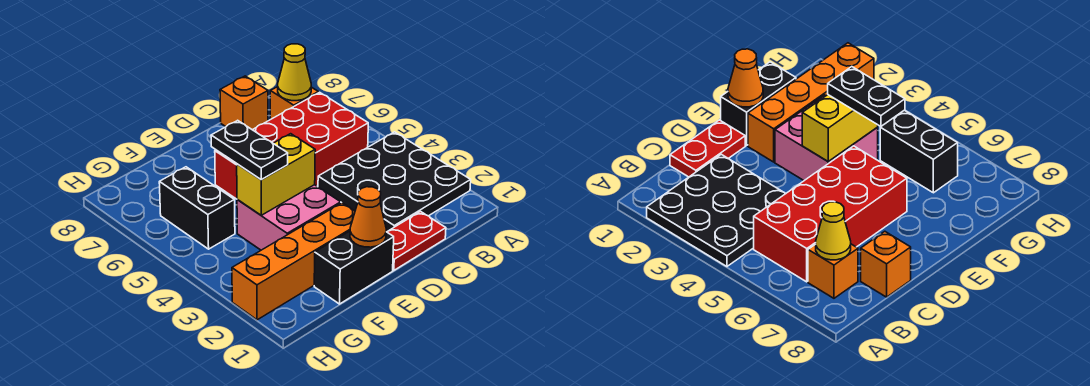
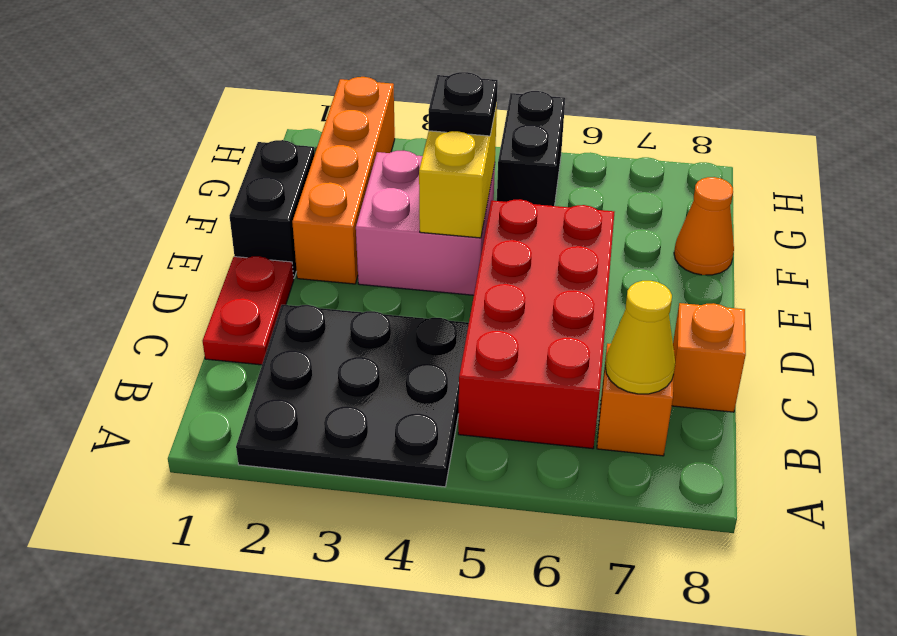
orange cone E1 level 2 -> orange cone F8 level 1
black plate F4:F5 level 3 -> black plate F4 level 3
black brick G5:G6 level 1 -> black brick G5:H5 level 1

